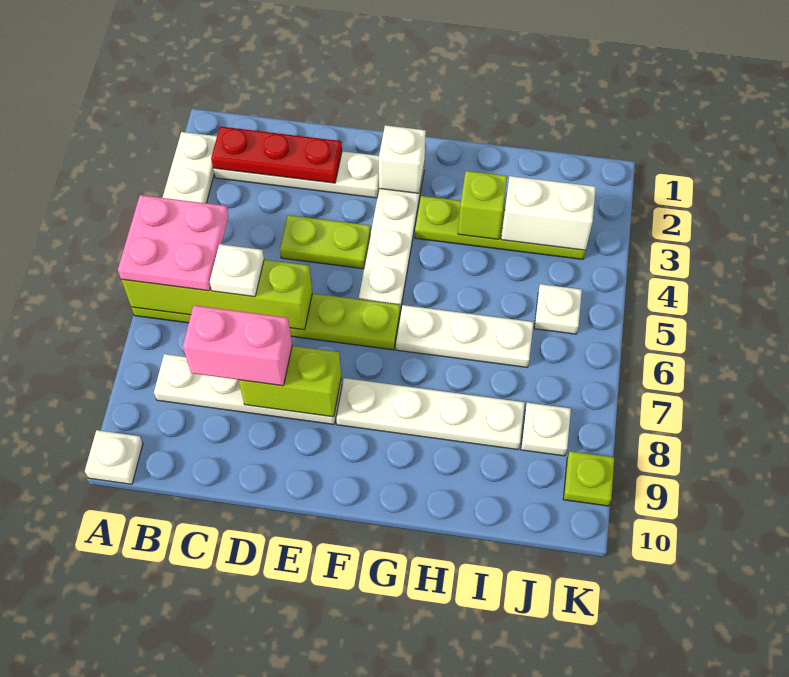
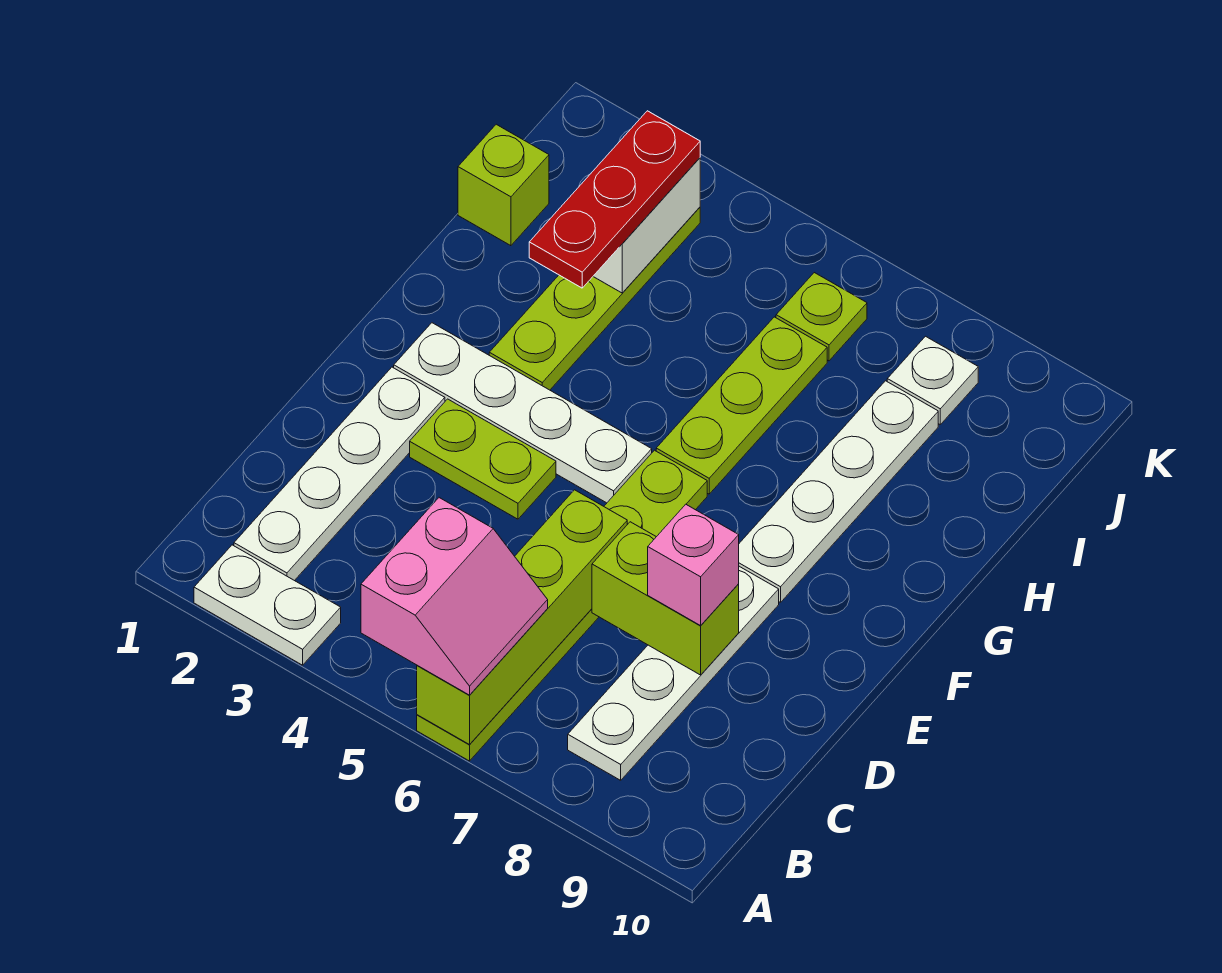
pink plate A5:B6 level 3 -> pink slope A5:B6 level 3 top 5
white plate A10 level 1 -> none
red plate B2:D2 level 2 -> red plate H3:J3 level 3
white plate C6 level 3 -> none
pink brick C8:D8 level 3 -> pink brick D8 level 3
lime plate D4:E4 level 1 -> lime plate E3:E4 level 1
lime brick D8:E8 level 2 -> lime brick D7:D8 level 2
white brick F2 level 2 -> none
white plate G6:I6 level 1 -> lime plate G6:I6 level 1
lime brick H3 level 2 -> lime brick I1 level 1
white plate J5 level 1 -> none
lime plate K9 level 1 -> lime plate J6 level 1

